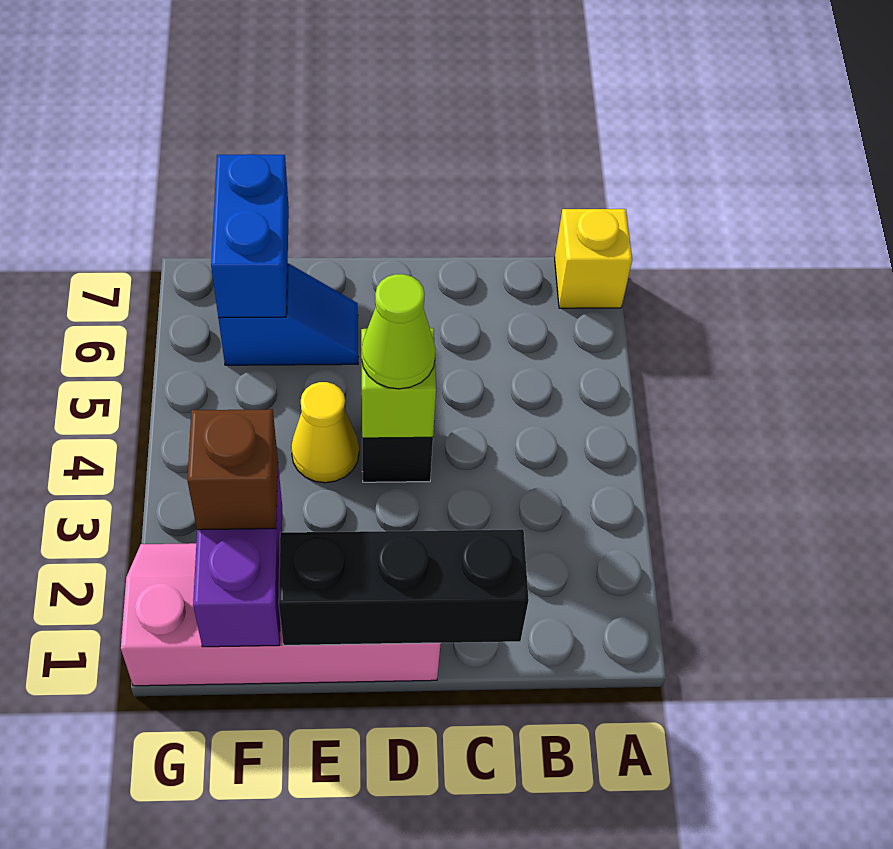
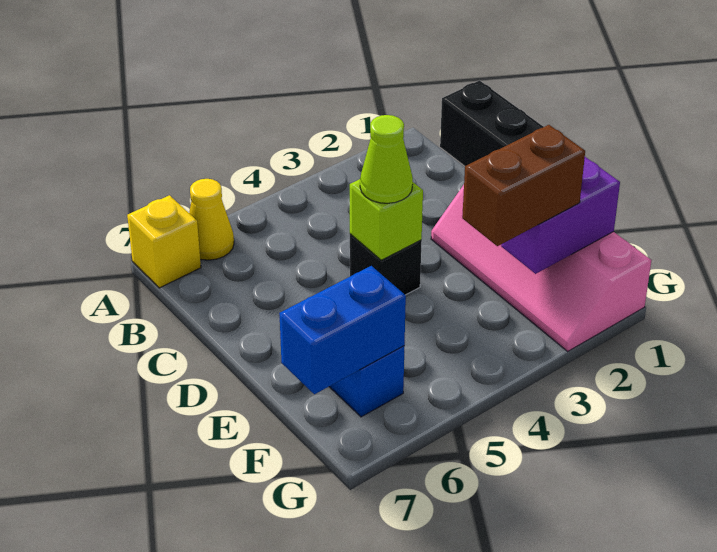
yellow cone E4 level 1 -> yellow cone A6 level 1
brown brick F2 level 3 -> brown brick F2:F3 level 3

